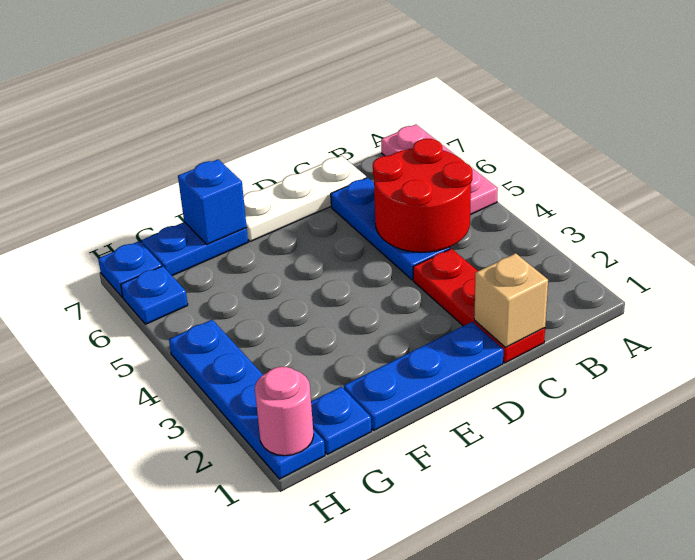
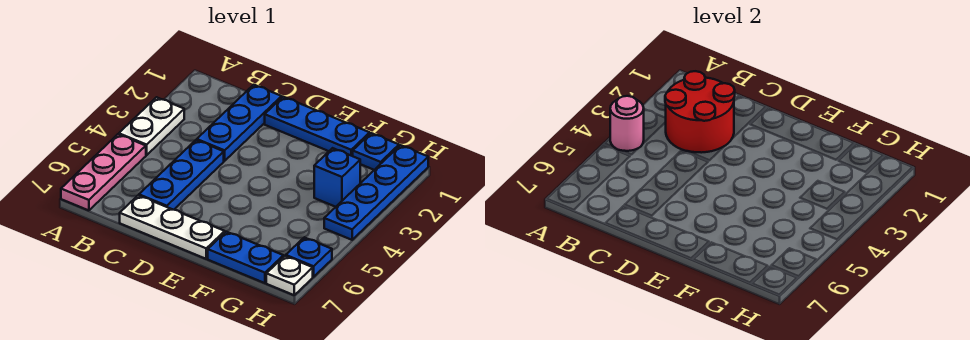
none -> white plate A3:A4 level 1
red round brick B4:C5 level 2 -> red round brick B2:C3 level 2
red plate C1:C3 level 1 -> blue plate C1:C3 level 1
tan brick C1 level 2 -> none
blue brick F7 level 2 -> blue brick G3 level 1
pink round brick H1 level 2 -> pink round brick A4 level 2
blue plate H7 level 1 -> white plate H7 level 1

